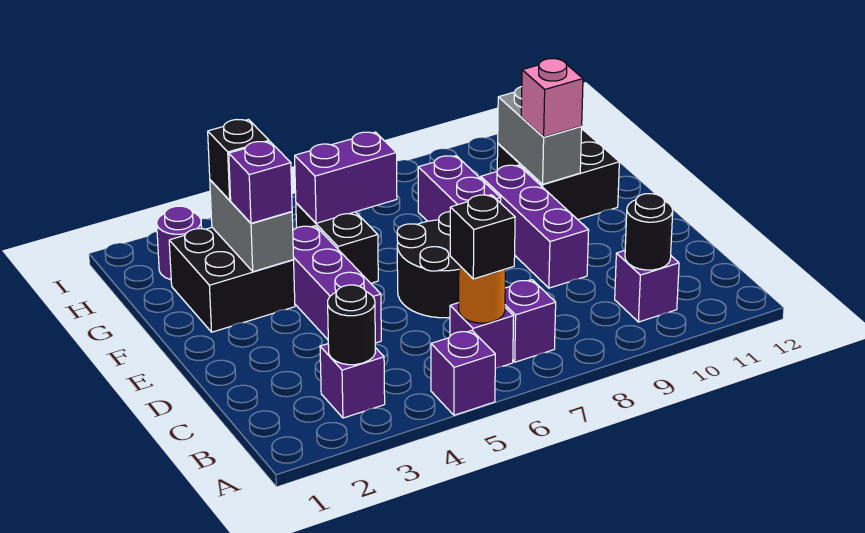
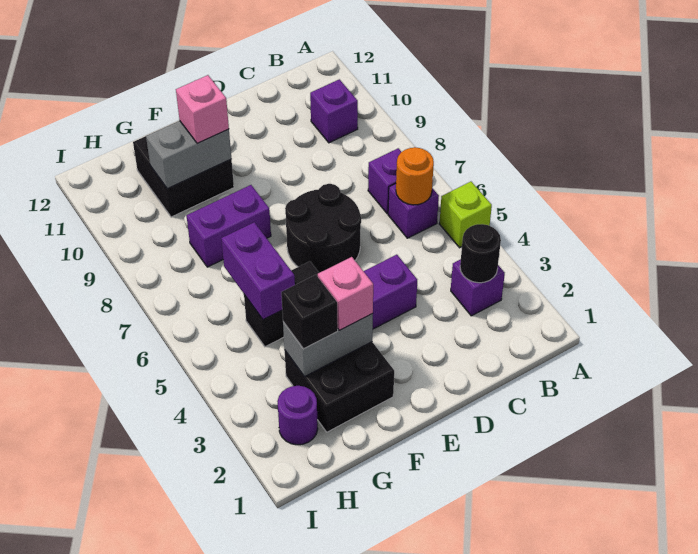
purple brick A5 level 1 -> lime brick A5 level 1
black brick B6 level 3 -> none
black round brick B10 level 2 -> none
purple brick D9:F9 level 1 -> none
purple brick F3 level 3 -> pink brick F3 level 3

